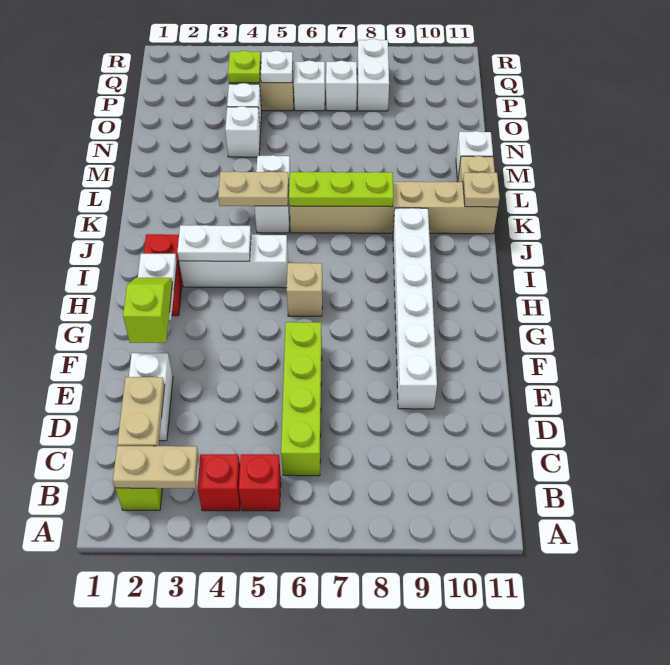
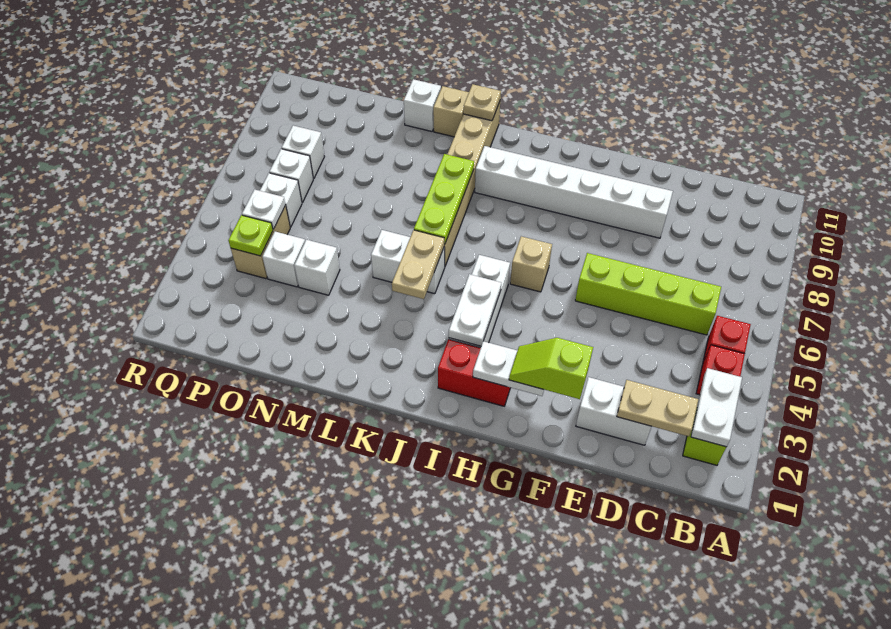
tan plate B2:B3 level 2 -> white plate B2:B3 level 2
white brick P8:Q8 level 1 -> white brick P8 level 1

